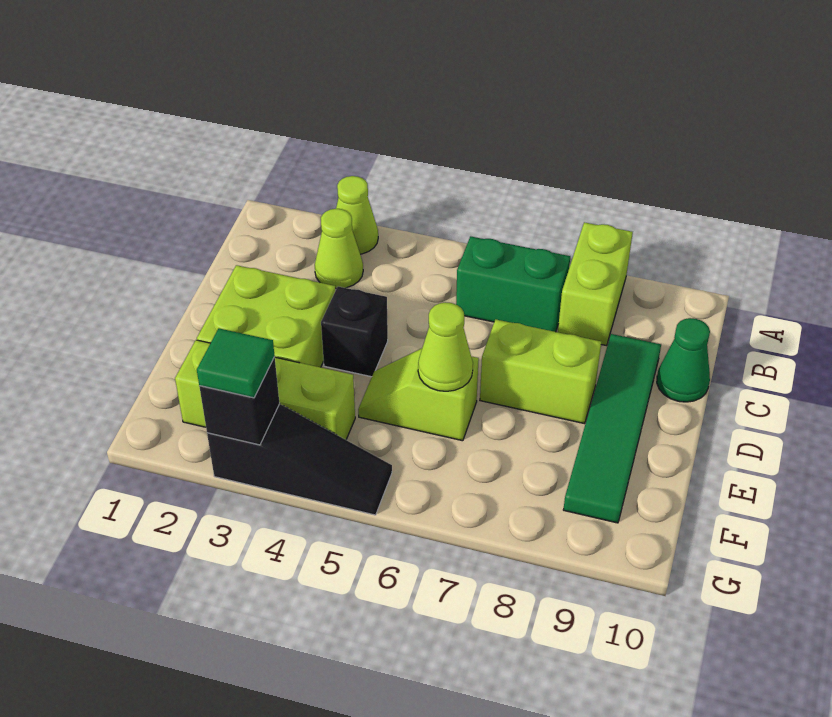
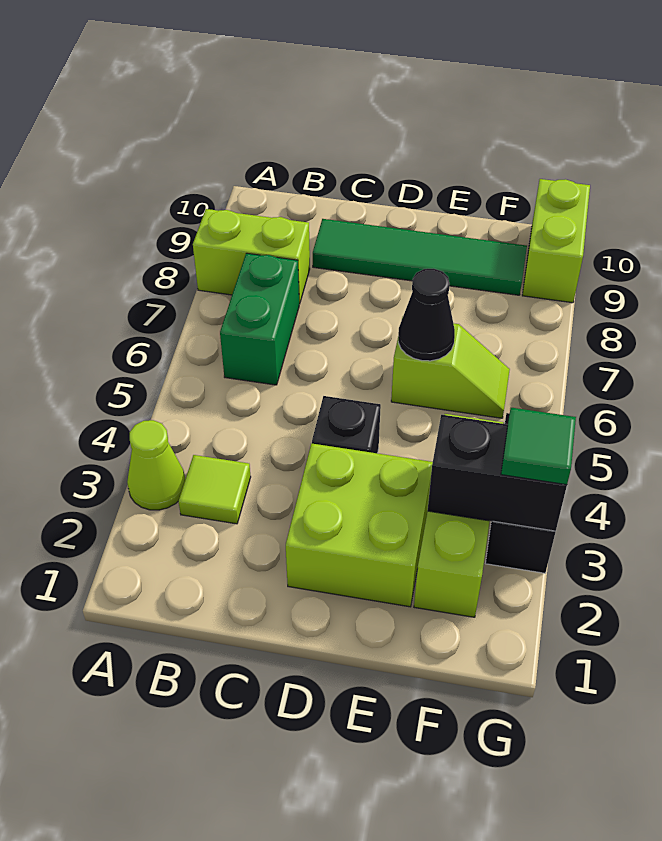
lime cone B3 level 1 -> lime tile B3 level 1
green cone C10 level 1 -> none
lime brick D7:D8 level 1 -> lime brick G9:G10 level 1
lime slope E5:E6 level 1 top 6 -> lime slope E6:F6 level 1 top E
lime cone E6 level 2 -> black cone E6 level 2
black brick G3 level 2 -> black brick F3:G3 level 2

